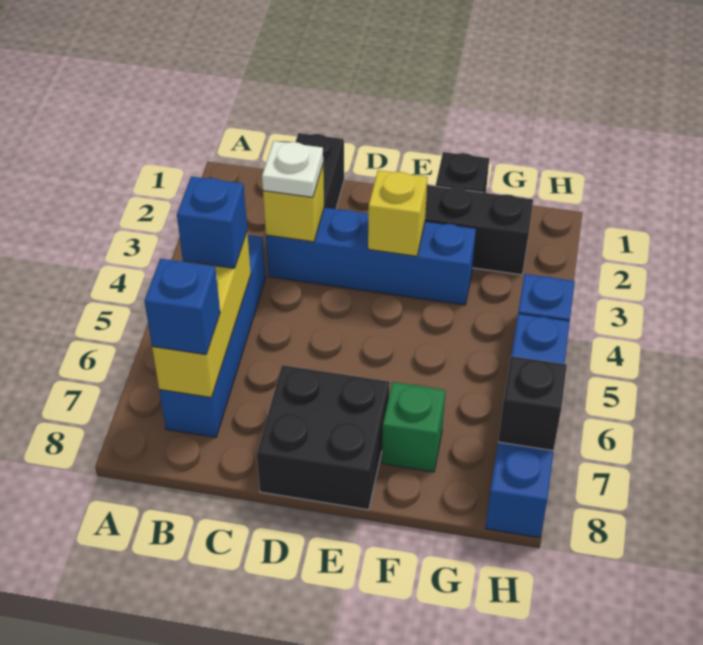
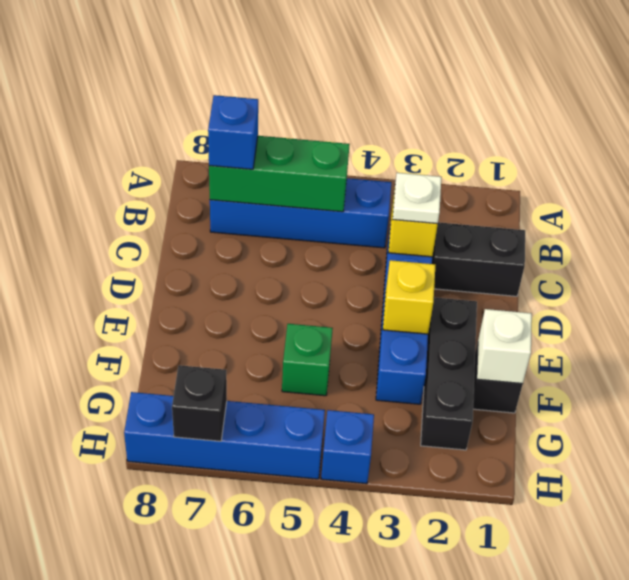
yellow brick B5:B7 level 2 -> green brick B5:B7 level 2
blue brick B5 level 3 -> none
black brick D7:E8 level 1 -> none
none -> white brick F1 level 2
green brick F7 level 1 -> green brick F5 level 1

